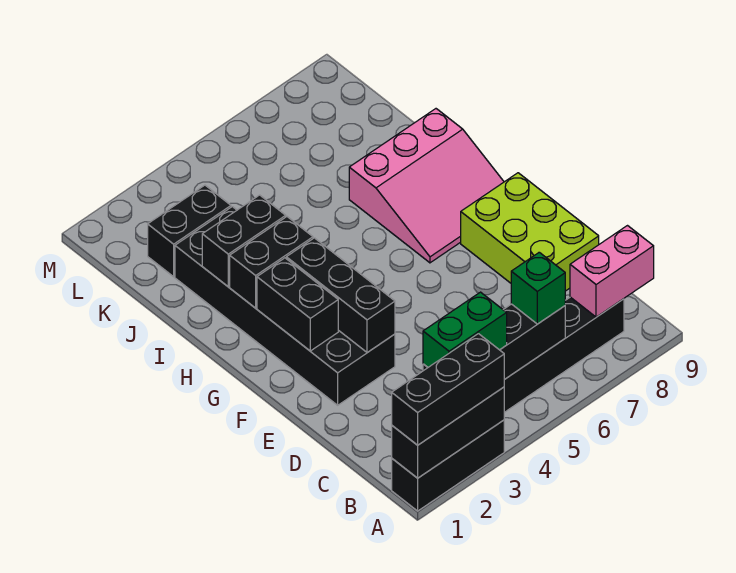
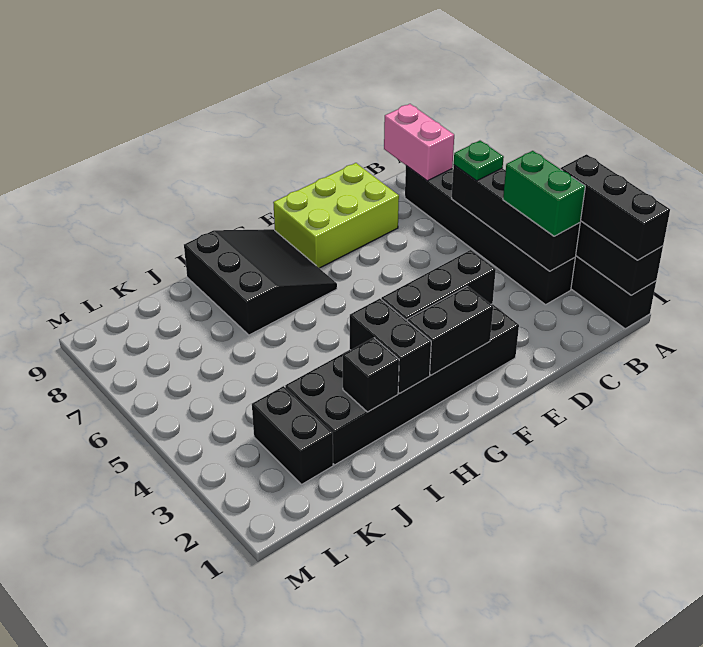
green brick B6 level 3 -> green plate B6 level 3
pink slope G7:I9 level 1 top I -> black slope G7:I9 level 1 top I
black brick I2:I3 level 2 -> black brick I2 level 2

